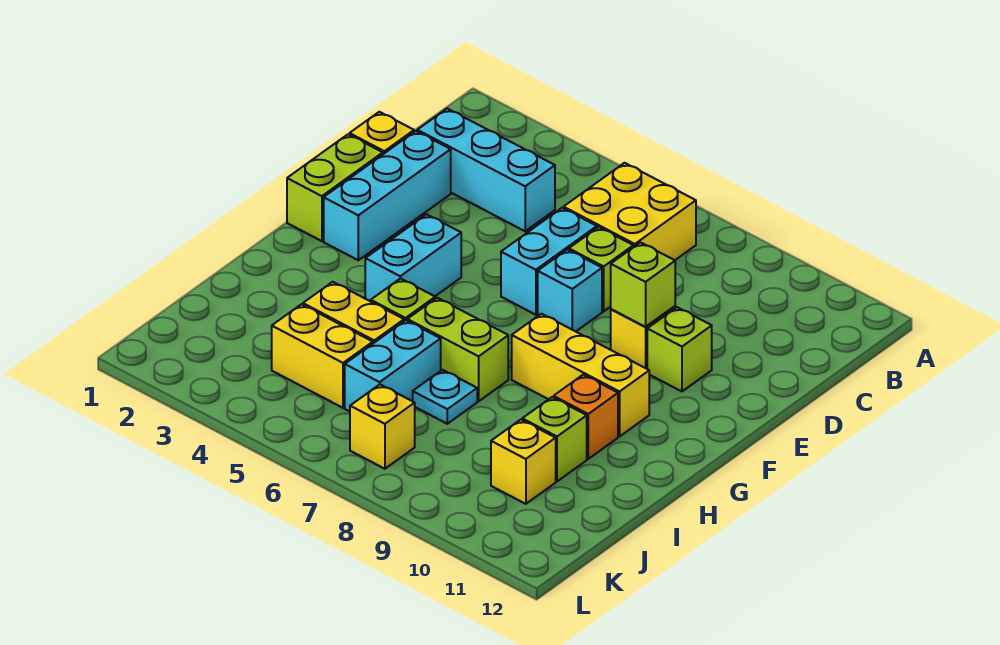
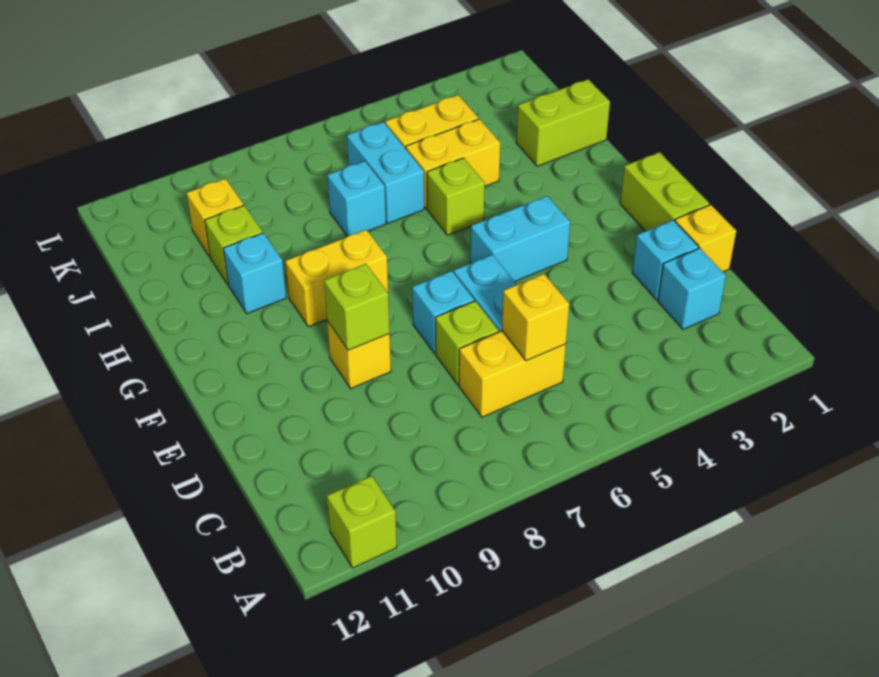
yellow brick B6:C7 level 1 -> yellow brick C6:C7 level 1
cyan brick C2:C4 level 1 -> cyan brick C2 level 1
cyan brick D2:F2 level 1 -> cyan brick D2 level 1
lime brick E10 level 1 -> lime brick A11 level 1
cyan brick F4:G4 level 1 -> cyan brick F4:F5 level 1
yellow brick G8:G10 level 1 -> yellow brick G8:G9 level 1
lime brick H6:H7 level 1 -> lime brick I1:I2 level 1
orange brick H10 level 1 -> cyan brick H10 level 1
cyan plate I7 level 1 -> cyan brick I7 level 1
yellow brick K7 level 1 -> yellow brick C6 level 2

